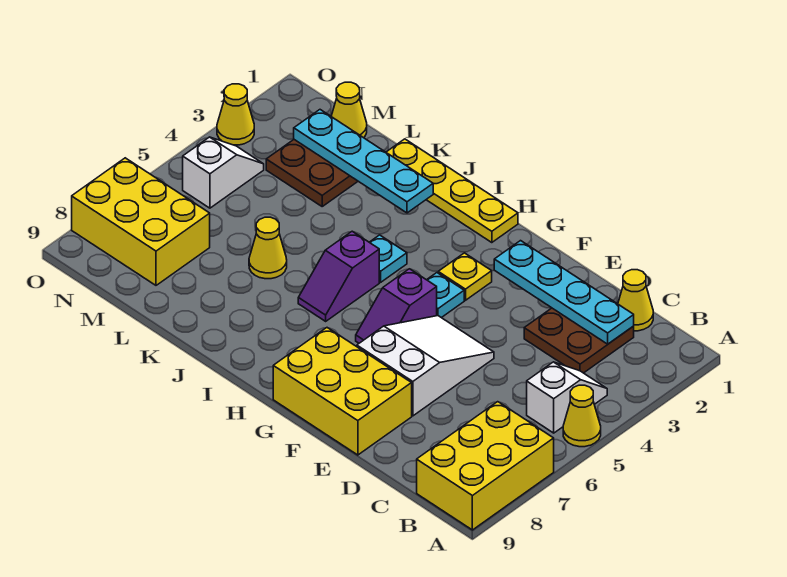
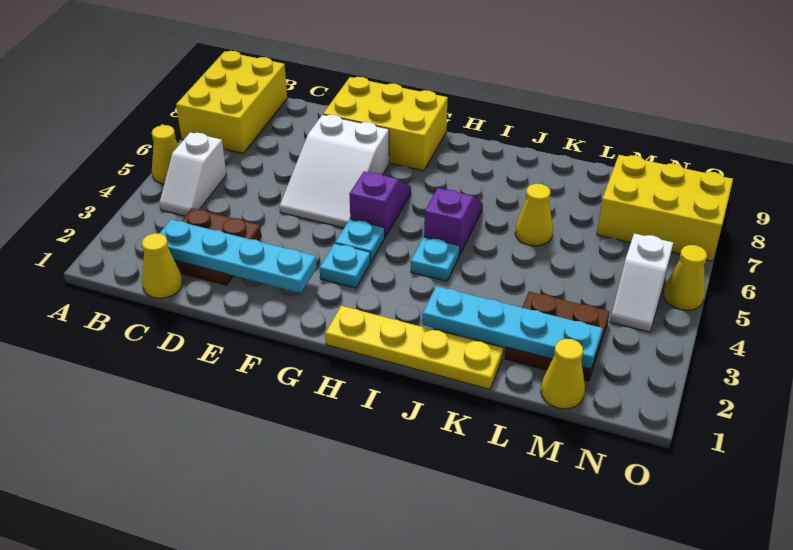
yellow plate G3 level 1 -> cyan plate G3 level 1
yellow cone O3 level 1 -> yellow cone O5 level 1

